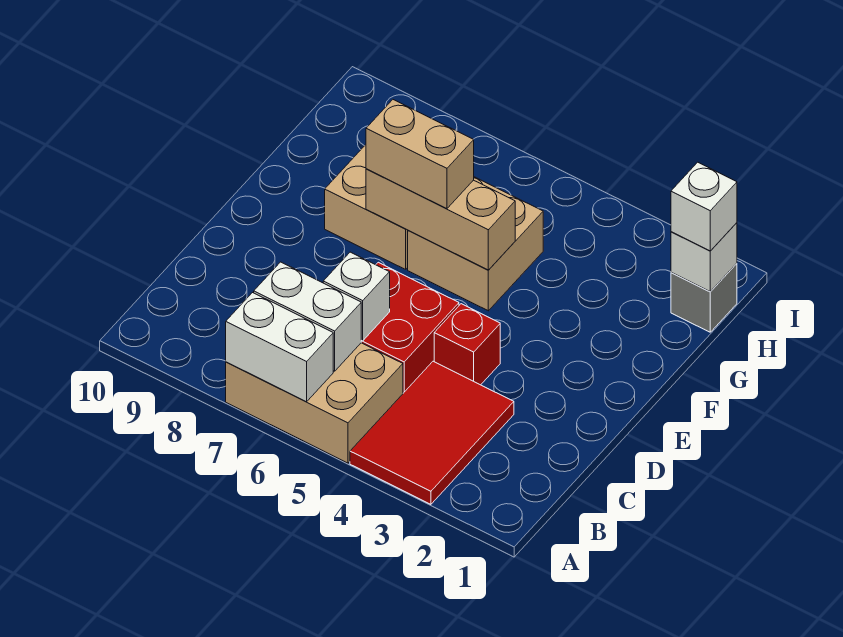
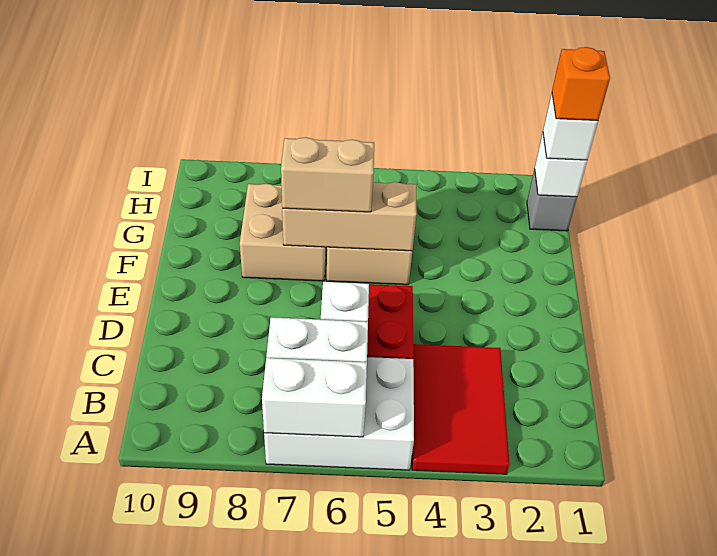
tan brick A5:B7 level 1 -> white brick A5:B7 level 1
red brick D4 level 1 -> none
none -> orange brick H1 level 4

